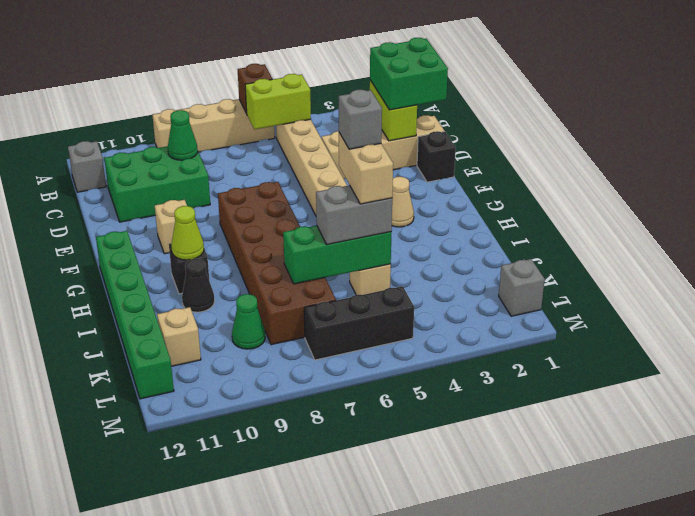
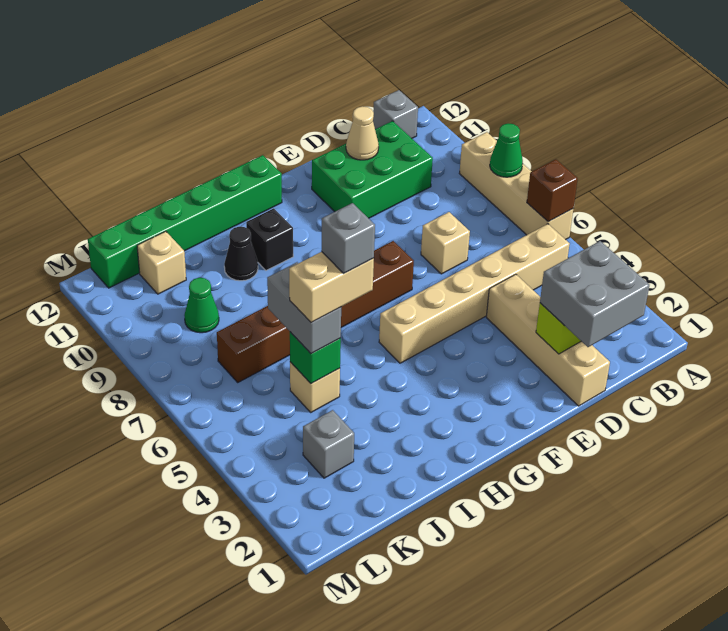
lime brick B5:B6 level 2 -> none
green brick C1:D2 level 3 -> grey brick C1:D2 level 3
green brick C9:D11 level 1 -> green brick C10:E11 level 1
green cone C9 level 2 -> green cone A8 level 2
black brick E1 level 1 -> none
brown brick F7:K8 level 1 -> brown brick F7:K7 level 1
tan brick F10 level 1 -> tan brick D7 level 1
tan cone G3 level 1 -> tan cone D11 level 2
lime cone H10 level 2 -> none
green brick J5:J7 level 2 -> green brick J5 level 2
grey brick L1 level 1 -> grey brick K3 level 1
black brick L5:L7 level 1 -> none

